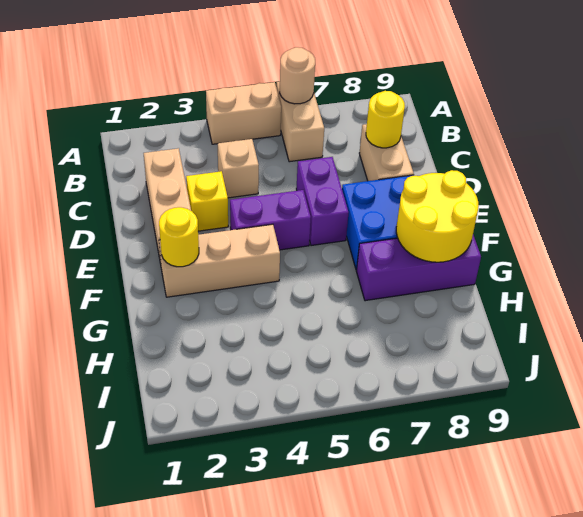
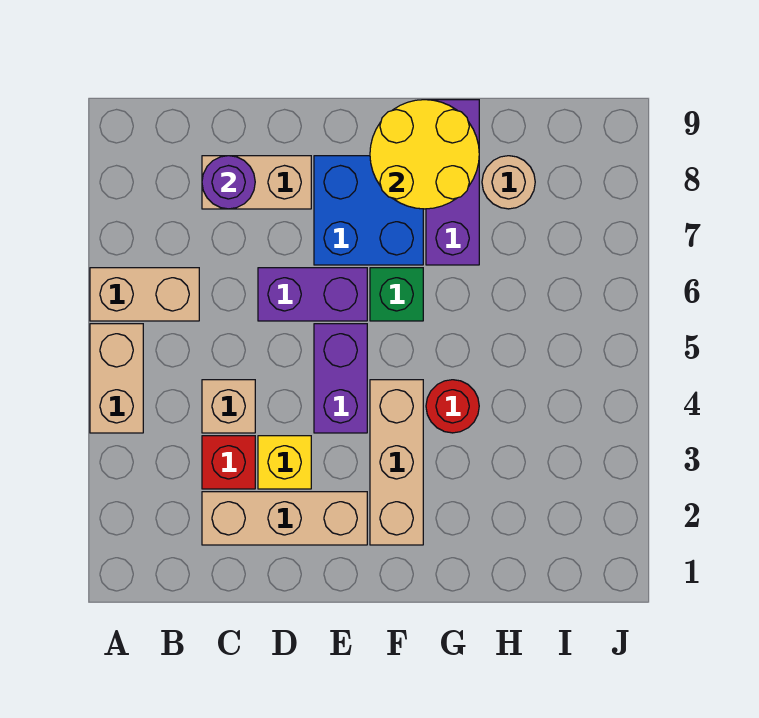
tan round brick A6 level 2 -> tan round brick H8 level 1
none -> red brick C3 level 1
yellow round brick C8 level 2 -> purple round brick C8 level 2
yellow round brick F2 level 2 -> none
none -> green brick F6 level 1
none -> red round brick G4 level 1

